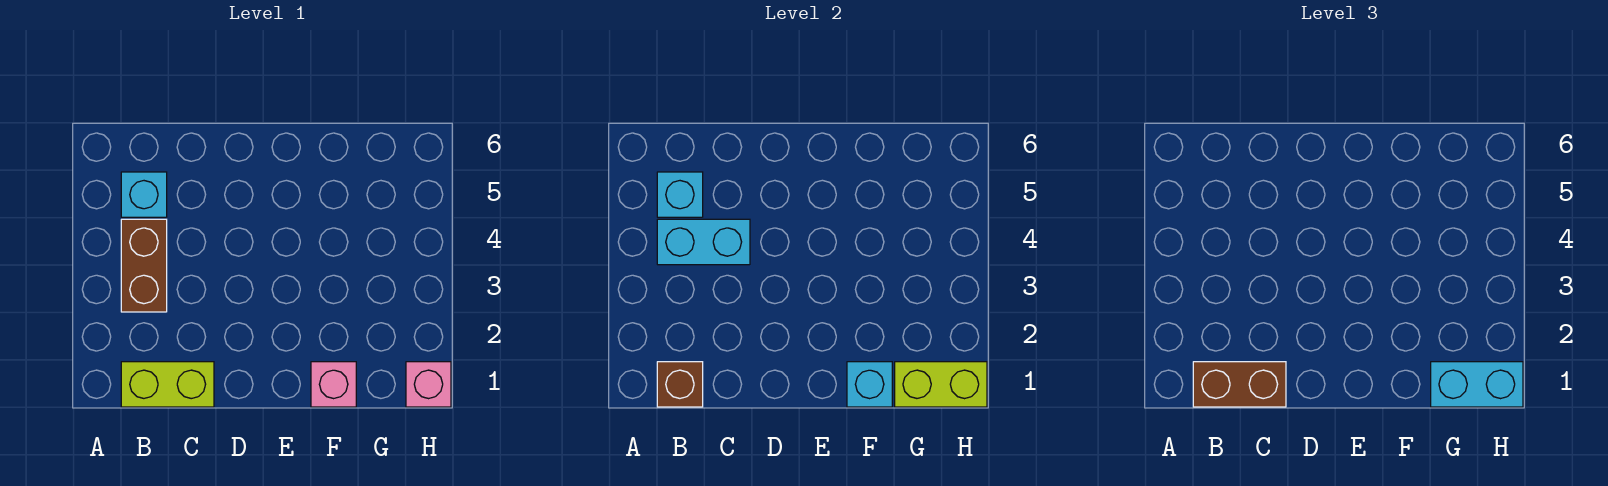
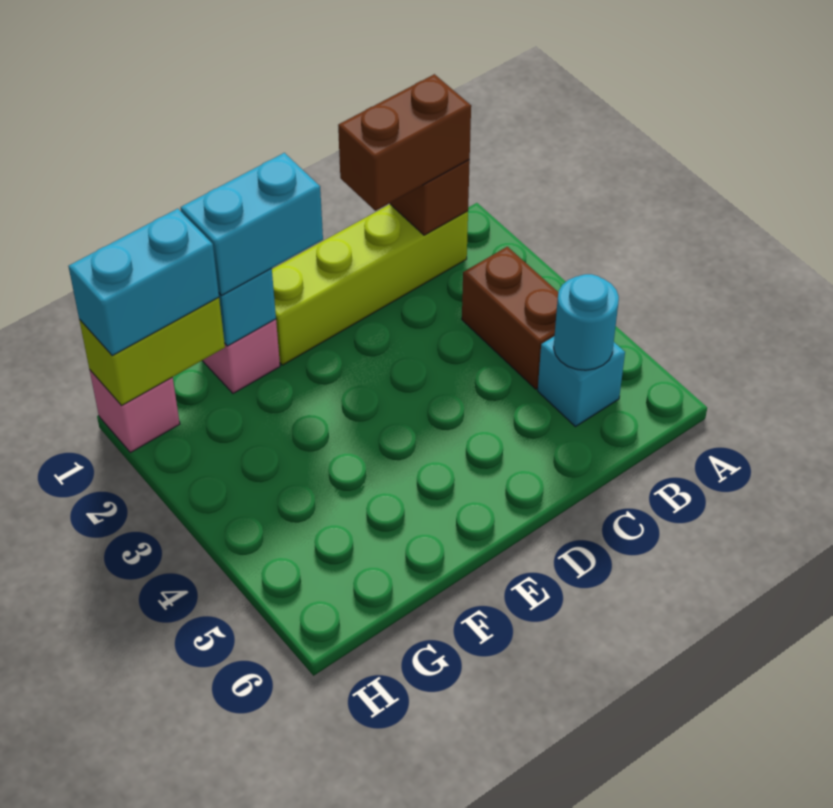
lime brick B1:C1 level 1 -> lime brick B1:E1 level 1
cyan brick B4:C4 level 2 -> cyan brick E1:F1 level 3
cyan brick B5 level 2 -> cyan round brick B5 level 2

